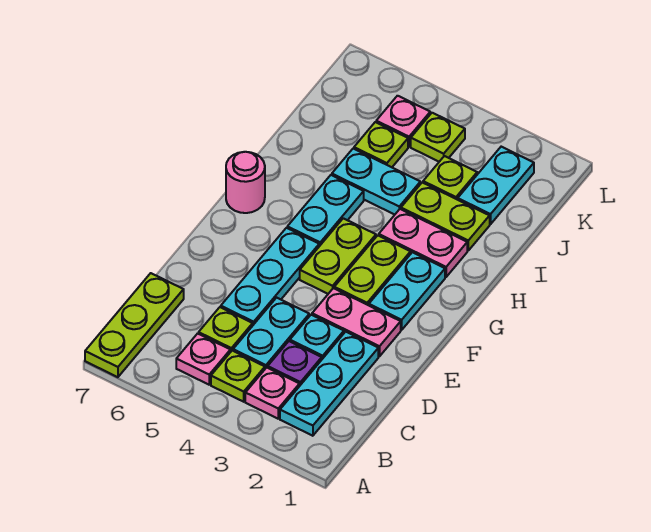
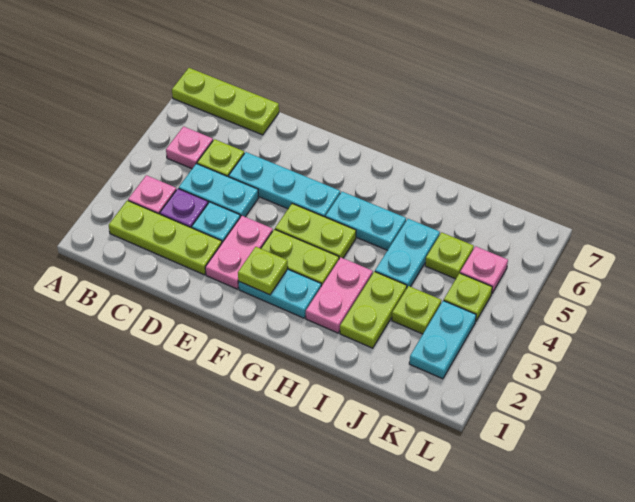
cyan plate B2:D2 level 1 -> lime plate B2:D2 level 1
lime plate B4 level 1 -> lime plate F2 level 2
pink round brick G7 level 1 -> none
cyan plate J2:K2 level 1 -> cyan plate K2:K3 level 1

